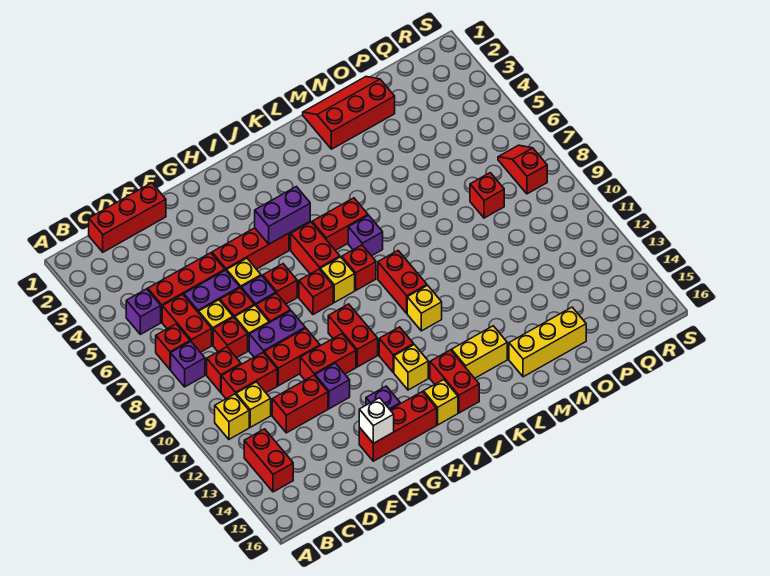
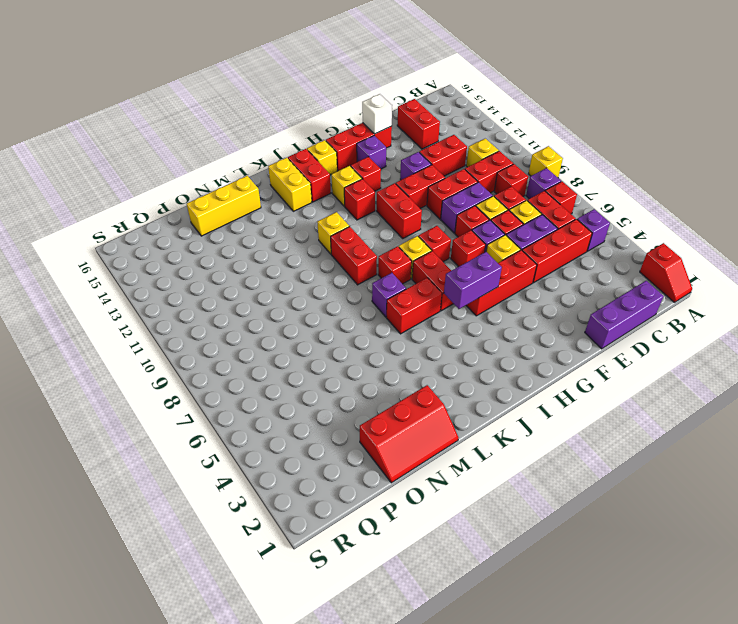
yellow brick B11 level 1 -> yellow brick A9 level 1
red brick B13:B14 level 1 -> red brick D14:D15 level 1
red brick C1:E1 level 1 -> purple brick C1:E1 level 1
yellow brick K14:L14 level 1 -> yellow brick K14:K15 level 1
red brick P8 level 1 -> red brick H13 level 1
red slope R7:R8 level 1 top 8 -> red slope A1:A2 level 1 top 2

